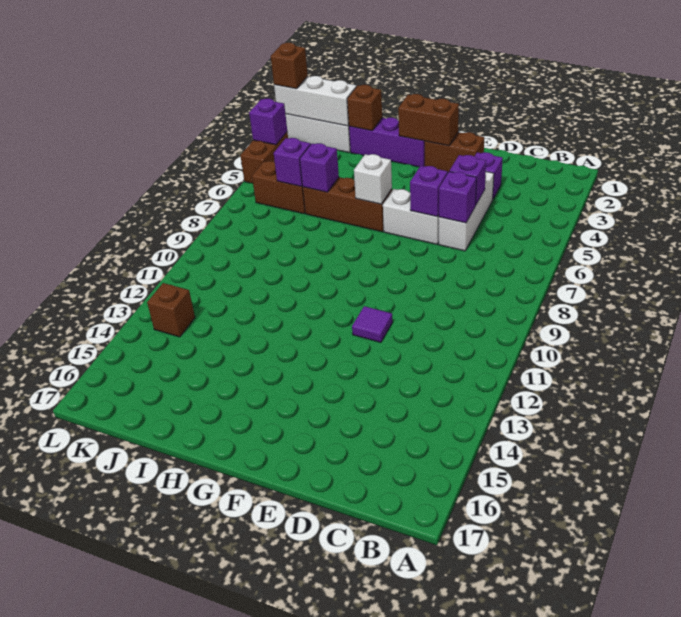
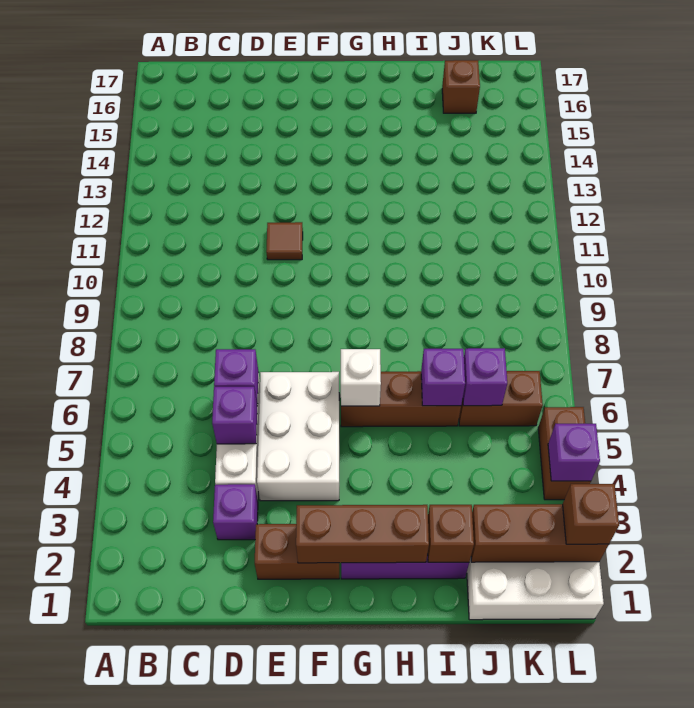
white brick E6:F6 level 1 -> white brick E4:F6 level 1
purple brick E6 level 2 -> none
purple tile E11 level 1 -> brown tile E11 level 1
brown brick F2:G2 level 2 -> brown brick F2:H2 level 2
white brick J2:L2 level 2 -> brown brick J2:L2 level 2
brown brick K13 level 1 -> brown brick J16 level 1

